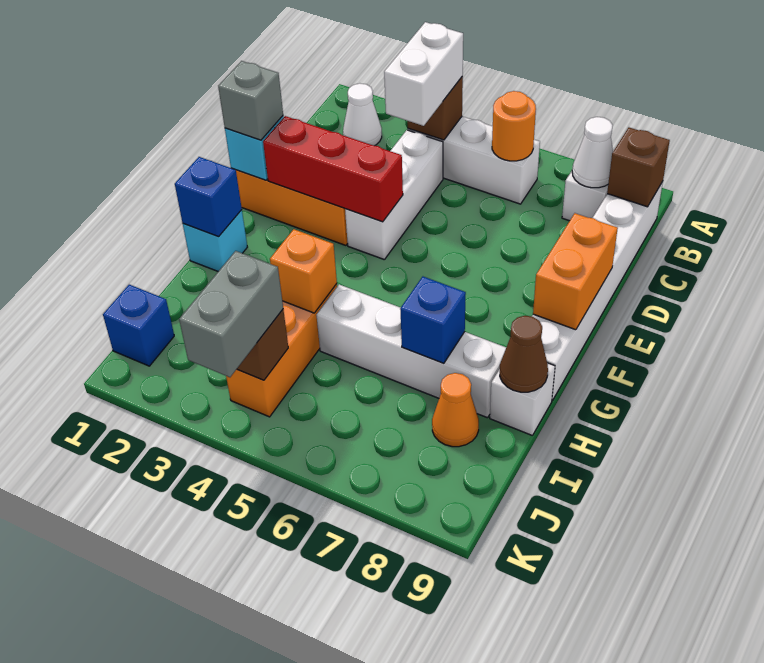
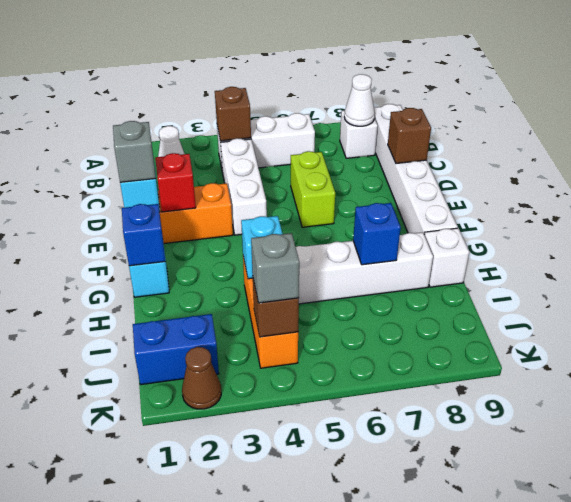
white brick B4:C4 level 3 -> none
orange round brick B6 level 2 -> none
brown brick B9 level 2 -> brown brick D9 level 2
none -> lime brick D6:E6 level 1
red brick E2:E4 level 2 -> red brick E2 level 2
orange brick E9:F9 level 2 -> none
orange brick H4 level 2 -> cyan brick H4 level 2
brown cone H9 level 2 -> brown cone K2 level 1
orange cone I8 level 1 -> none
blue brick J1 level 1 -> blue brick J1:J2 level 1
grey brick J4:K4 level 3 -> grey brick J4 level 3

